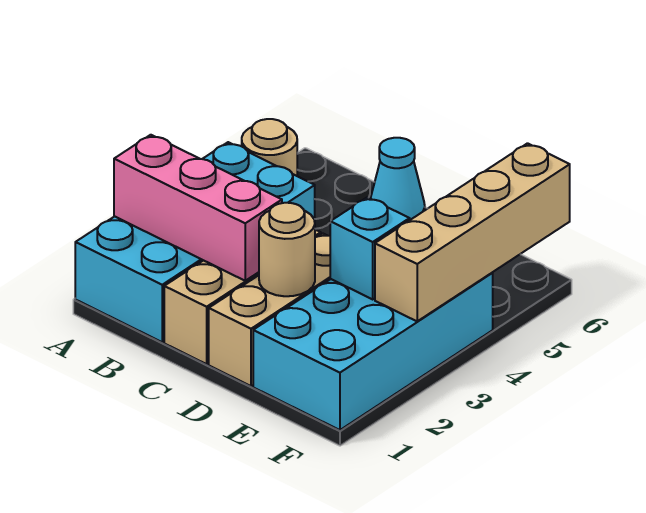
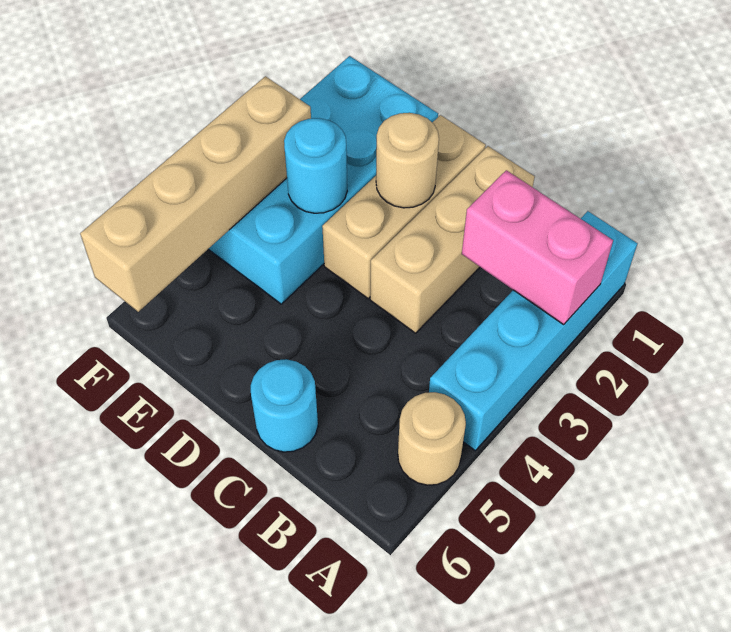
cyan brick A1:B4 level 1 -> cyan brick A1:A4 level 1
pink brick A2:C2 level 2 -> pink brick A2:B2 level 2
cyan cone C6 level 1 -> cyan round brick C6 level 1
cyan brick E3 level 2 -> cyan round brick E3 level 2

